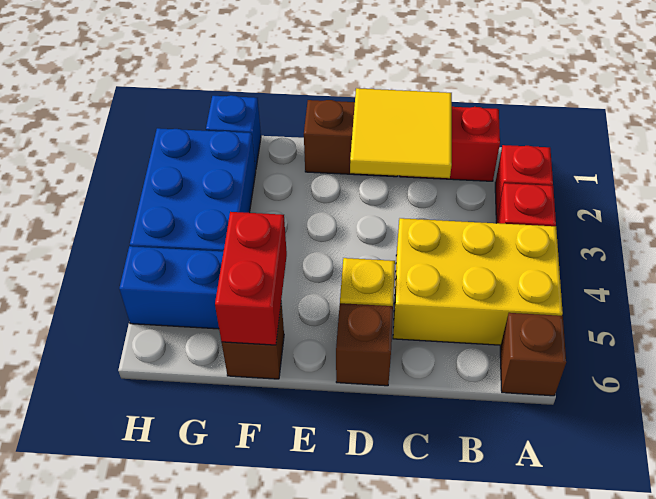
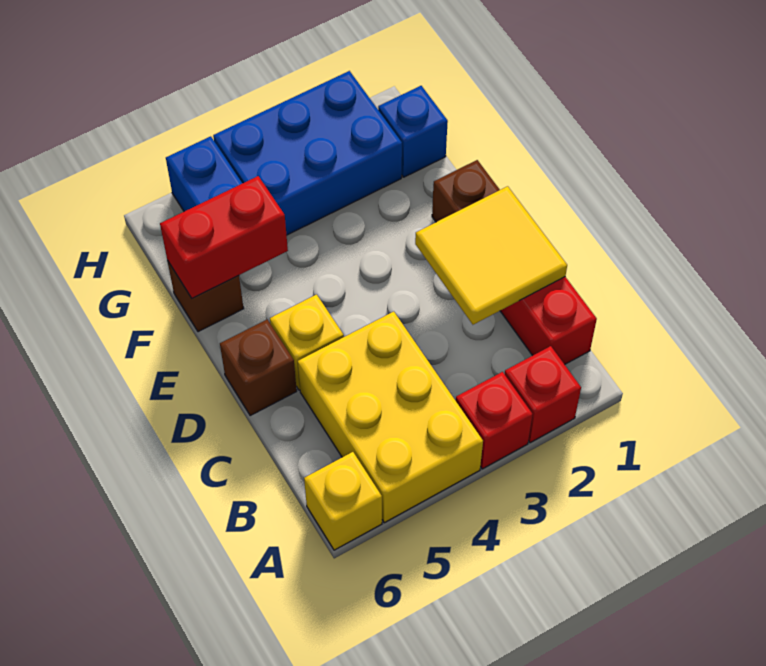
brown brick A6 level 1 -> yellow brick A6 level 1

